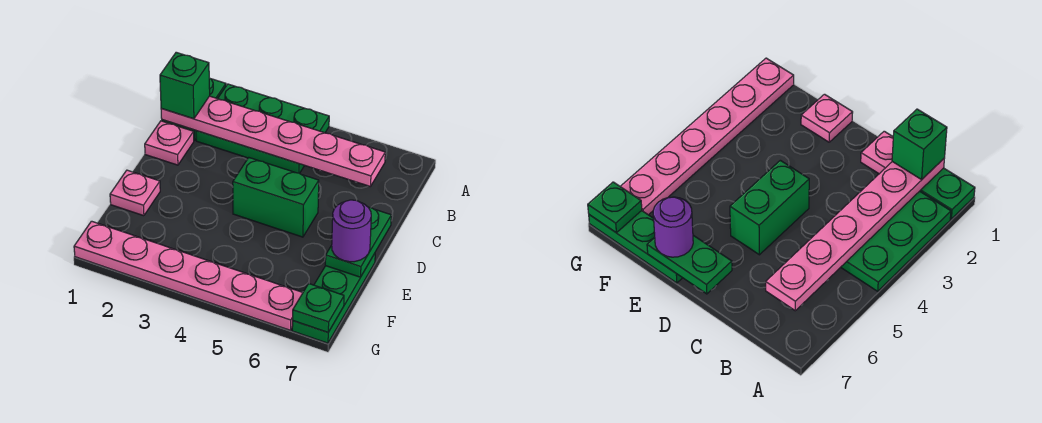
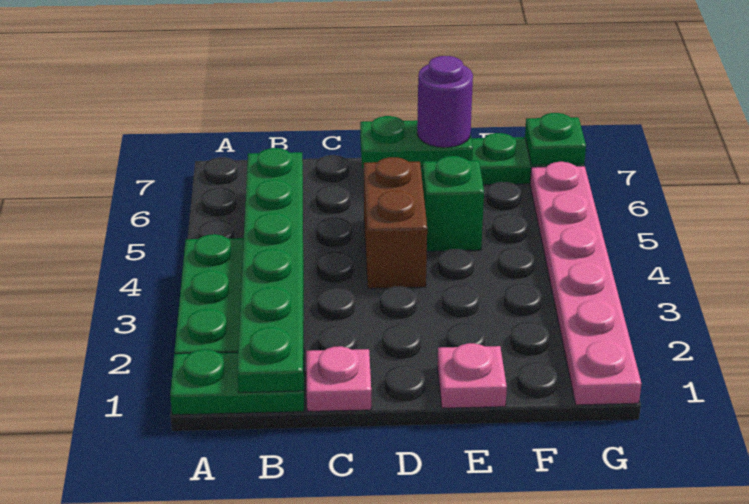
pink plate B1:B6 level 2 -> green plate B1:B6 level 2
green brick B1 level 3 -> green brick E5 level 1
green brick D4:D5 level 1 -> brown brick D4:D5 level 1

